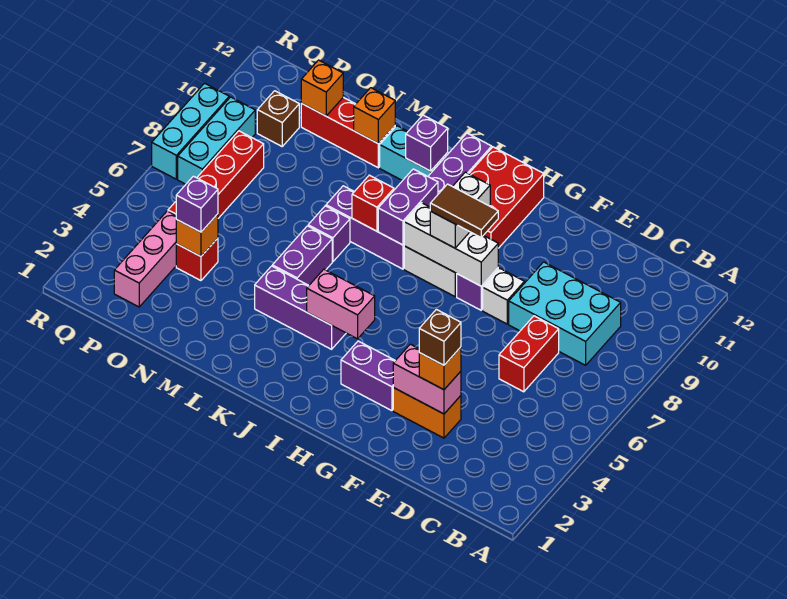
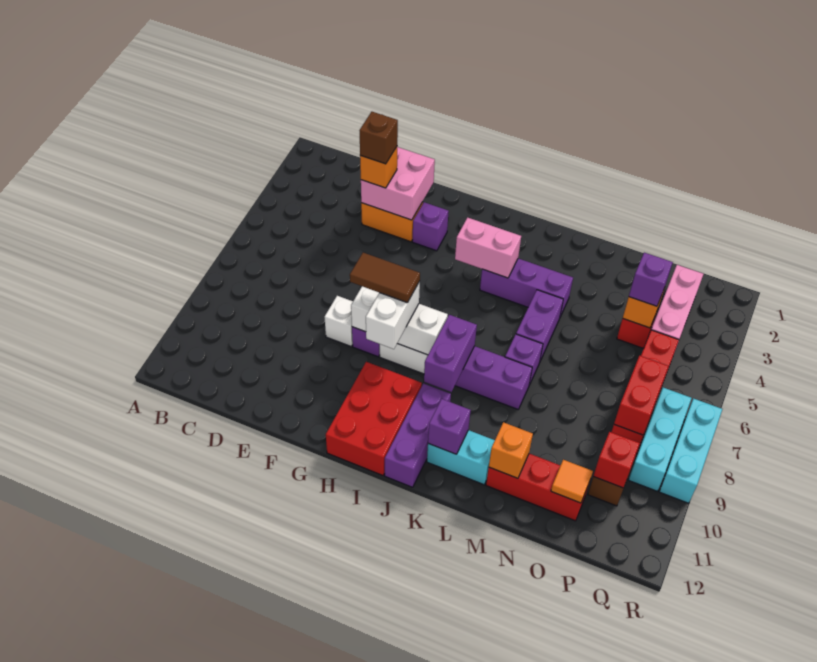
cyan brick C8:E9 level 1 -> none
red brick D6:D7 level 1 -> red brick P7:P8 level 2
pink brick E3:F3 level 2 -> pink brick E2:F3 level 2
purple brick G3:H3 level 1 -> purple brick G3 level 1
red brick K8 level 2 -> red brick P10 level 2
orange brick O11 level 2 -> orange tile O11 level 2

